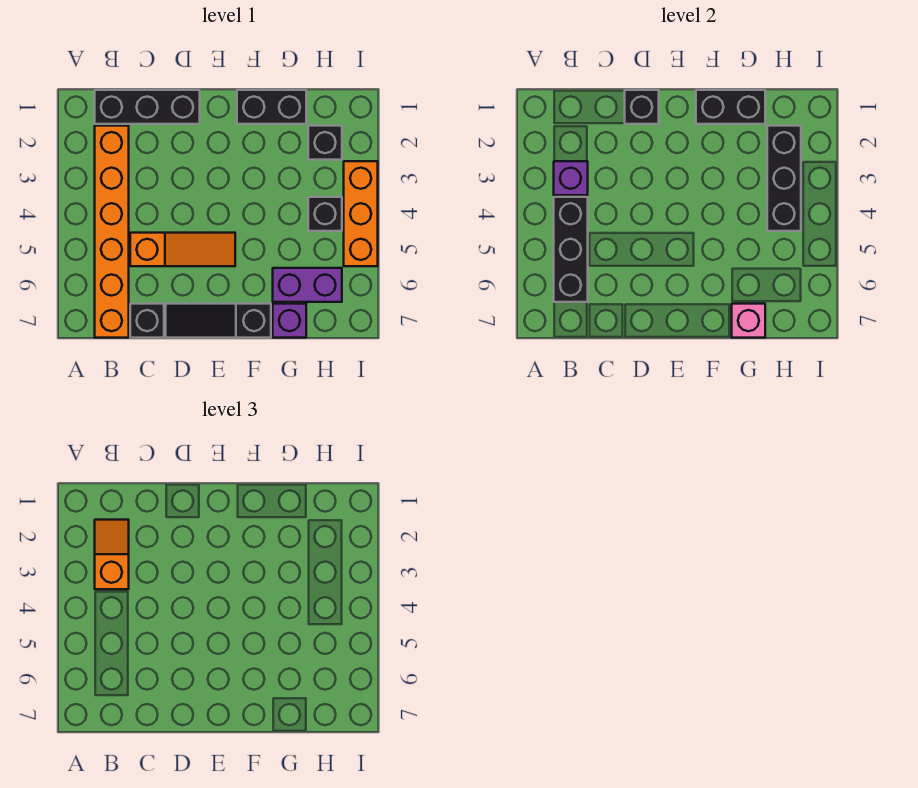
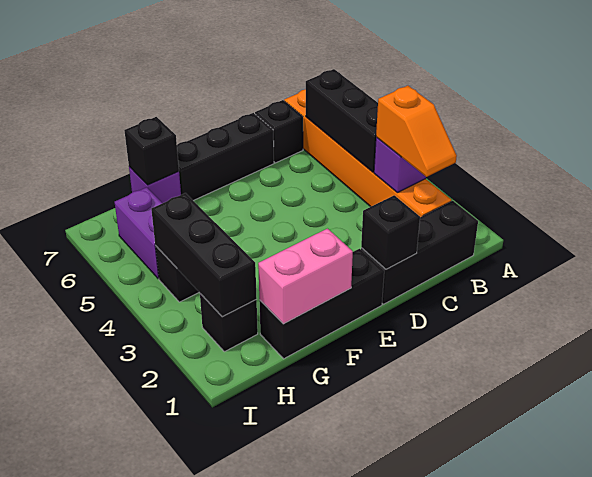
orange slope C5:E5 level 1 top C -> none
black slope D7:F7 level 1 top F -> black brick D7:F7 level 1
black brick F1:G1 level 1 -> black brick E1:G1 level 1
black brick F1:G1 level 2 -> pink brick F1:G1 level 2
purple brick G6:H6 level 1 -> purple brick H5:H6 level 1
pink brick G7 level 2 -> black brick G7 level 2
orange brick I3:I5 level 1 -> none

